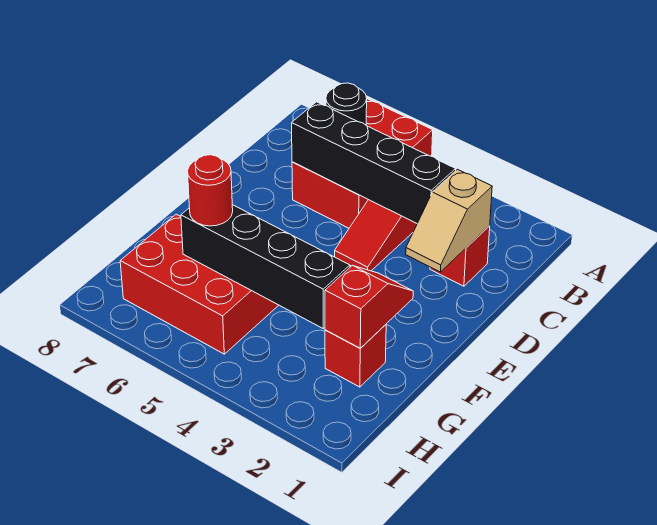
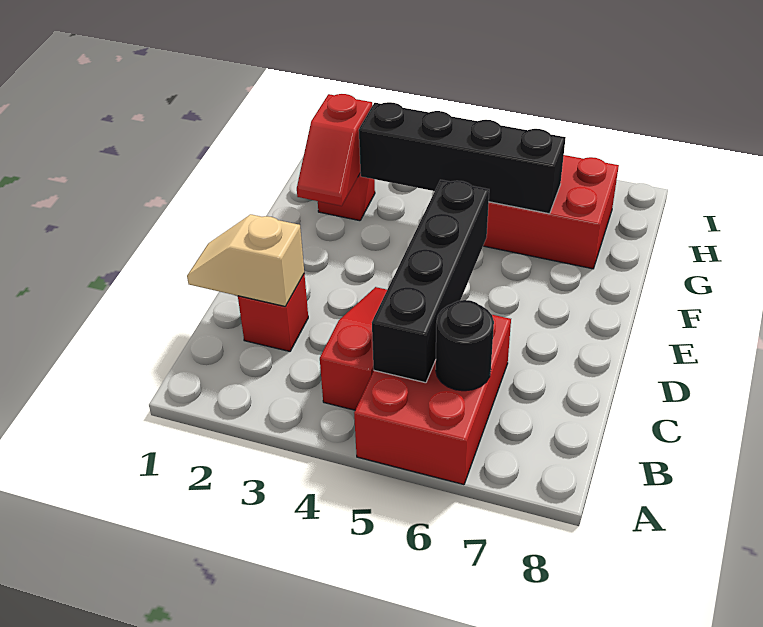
tan slope C2:D2 level 2 top C -> tan slope C1:C2 level 2 top 2
black brick C3:C6 level 2 -> black brick B5:E5 level 2
red round brick G6 level 3 -> none

